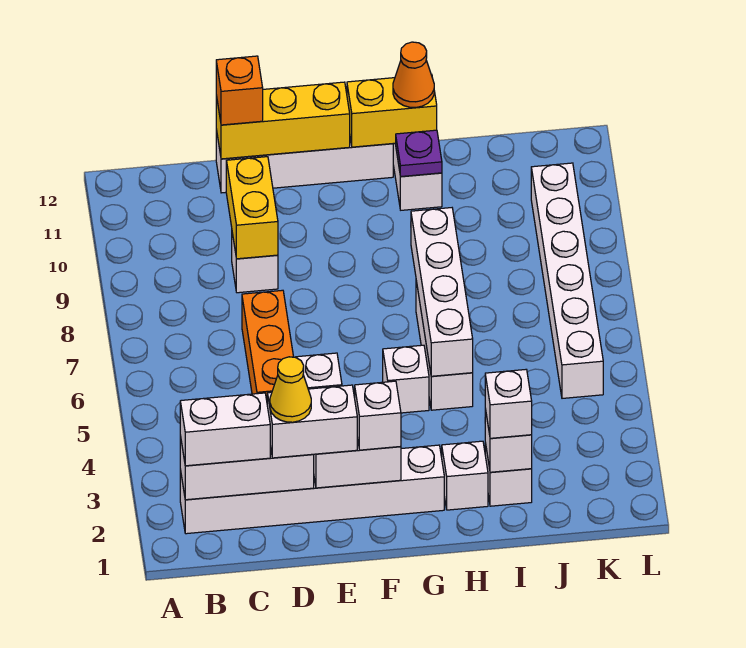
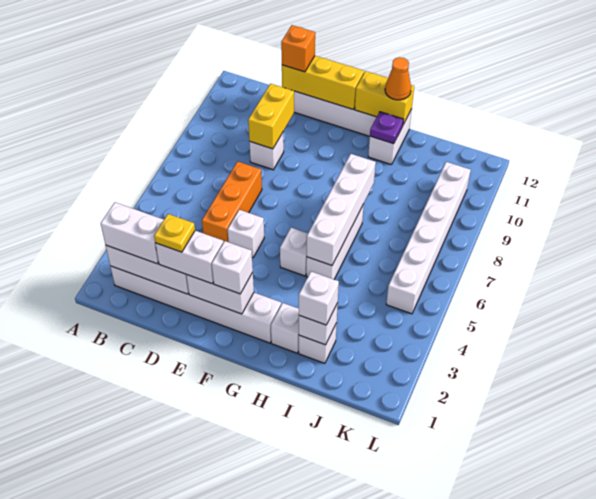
yellow cone D2 level 4 -> yellow plate D2 level 4

